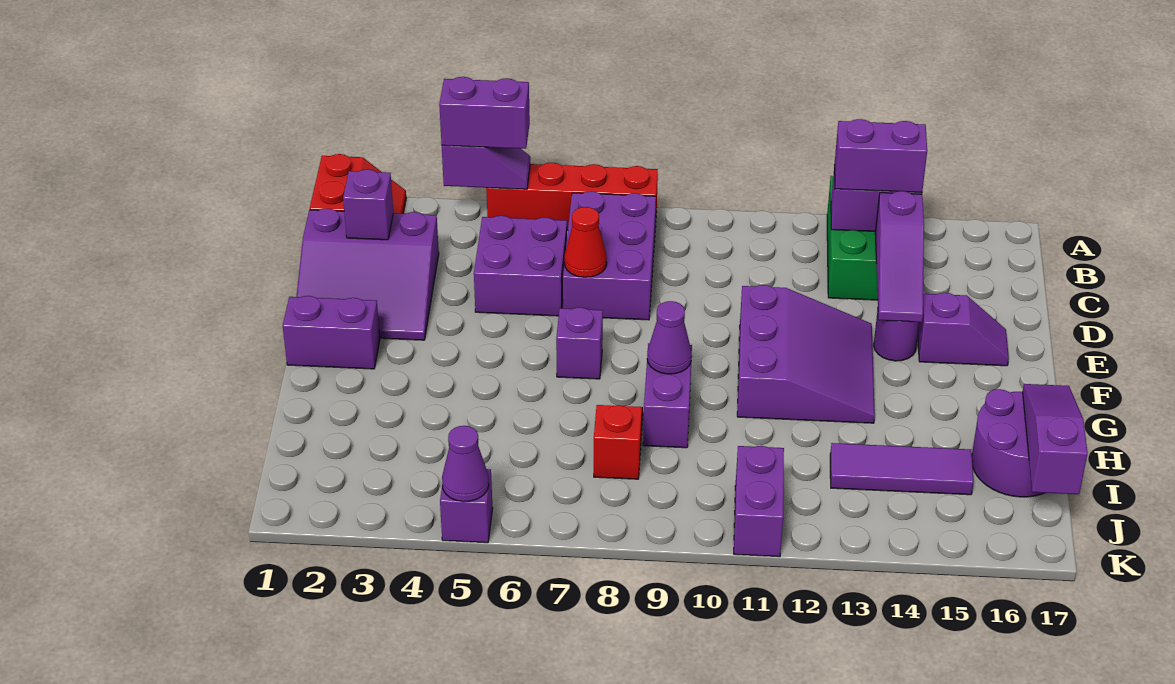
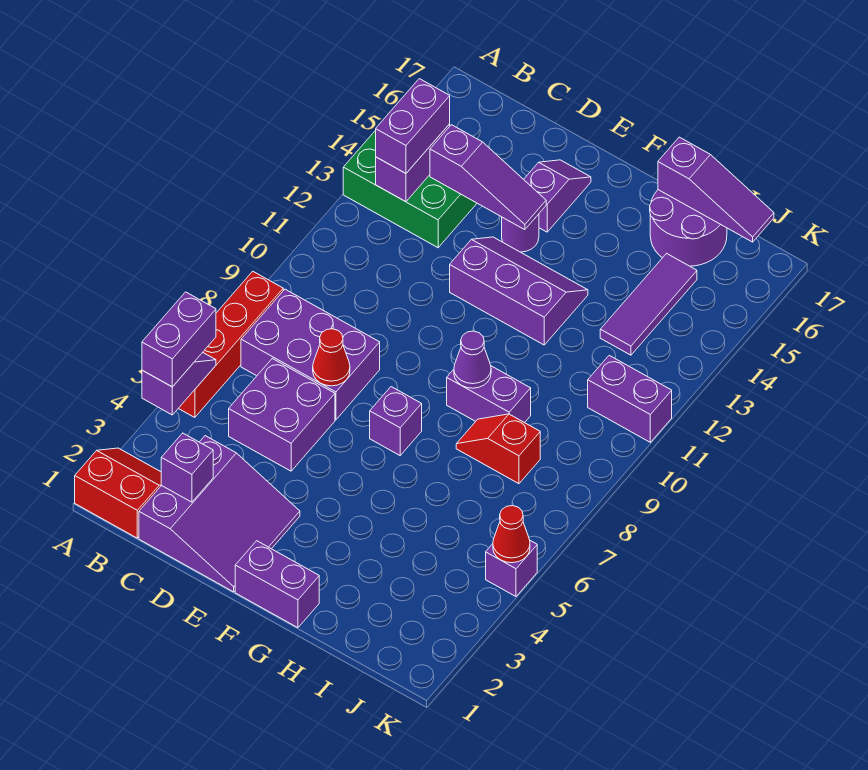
purple slope E11:G13 level 1 top 11 -> purple slope E12:G13 level 1 top 12
purple brick F1:F2 level 1 -> purple brick F1:G1 level 1
purple slope H17:J17 level 2 top J -> purple slope H17:J17 level 2 top H
purple cone K5 level 2 -> red cone K5 level 2

